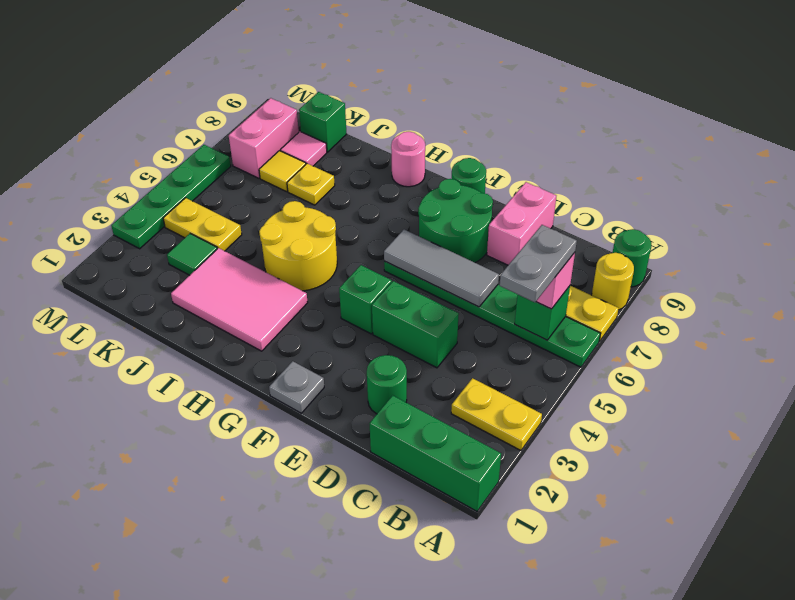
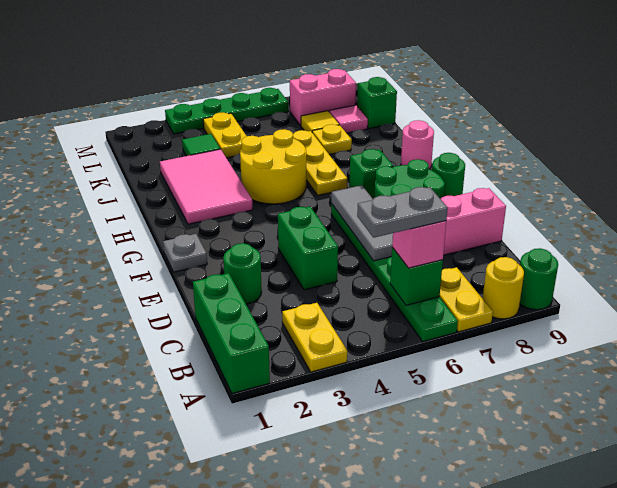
green brick F4 level 1 -> green brick G7 level 1
none -> yellow plate H6:J6 level 1

